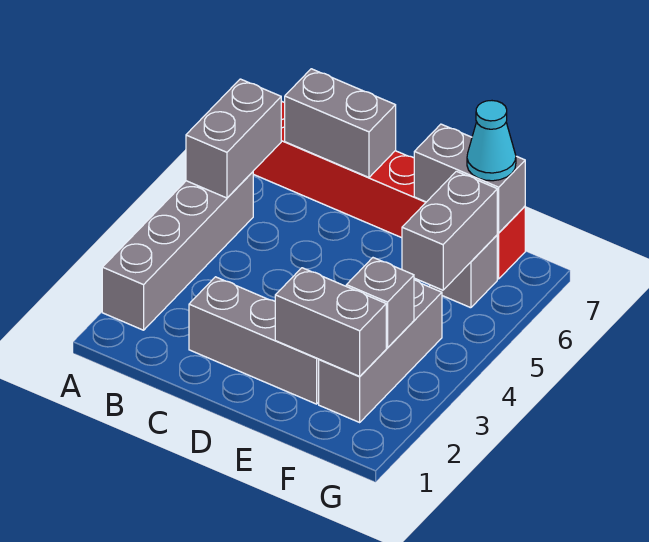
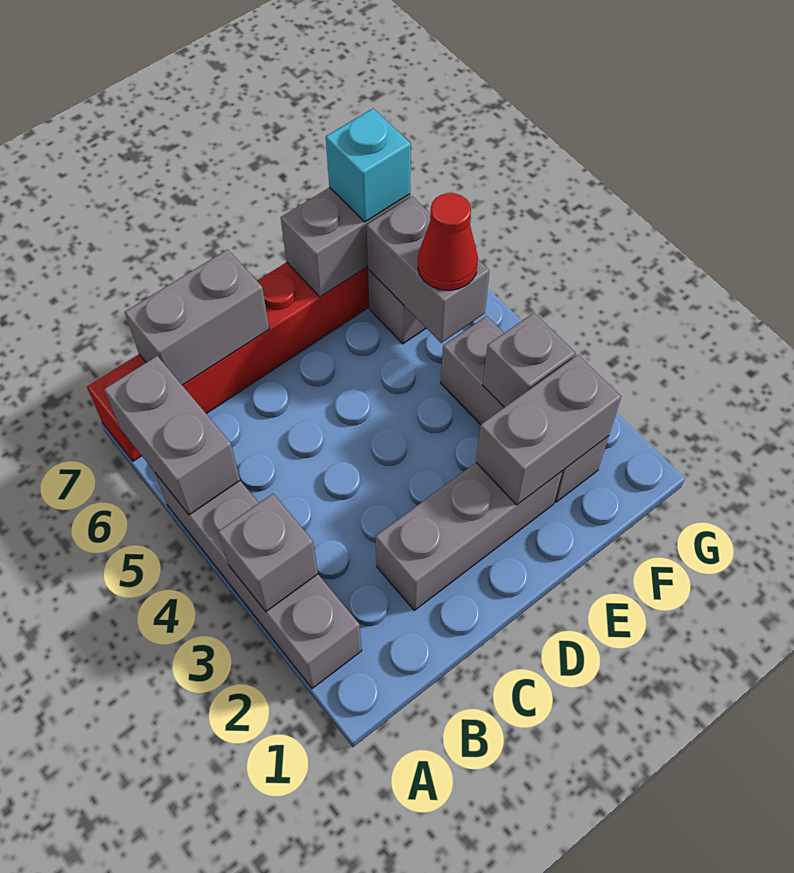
none -> grey brick A3 level 2
none -> red cone F5 level 3
cyan cone F7 level 3 -> cyan brick F7 level 3

